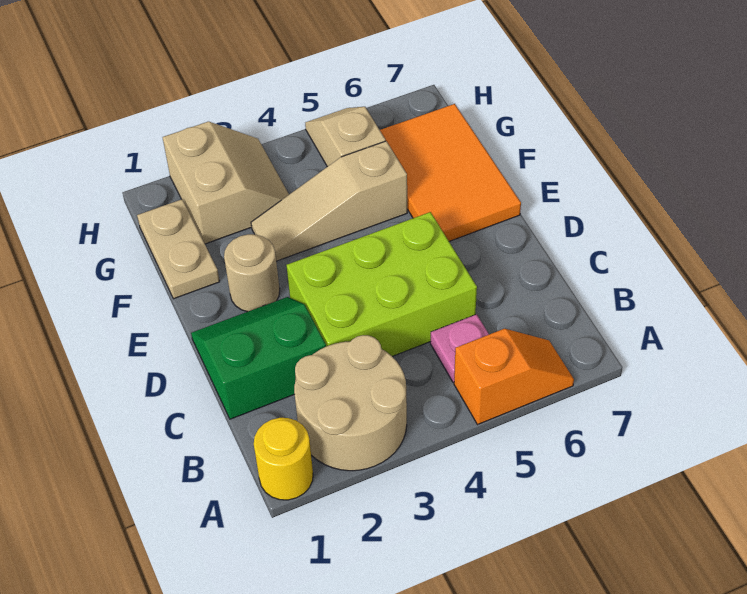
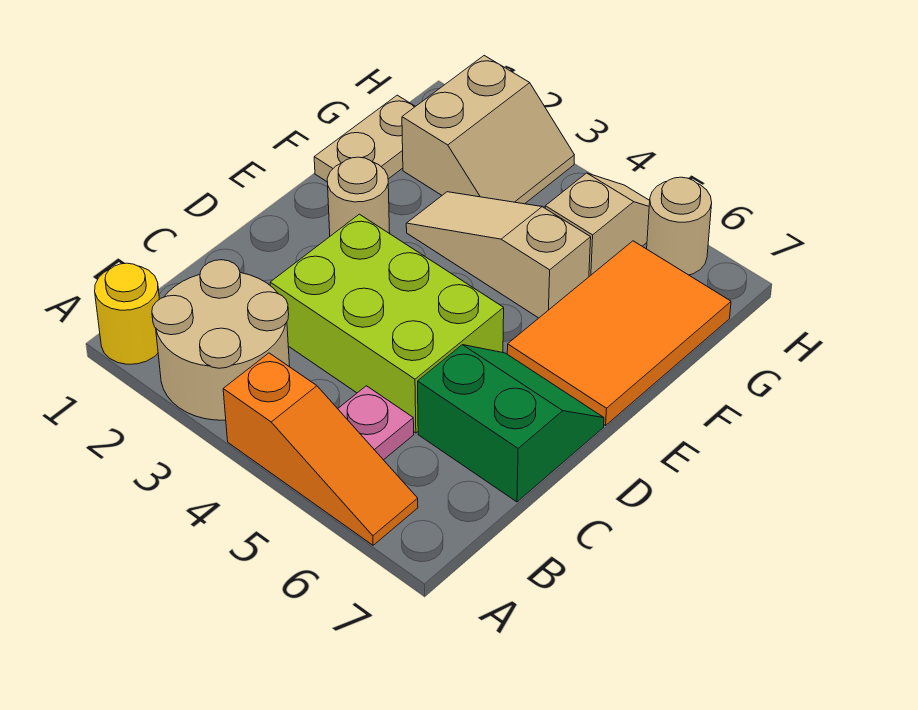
orange slope A5:A6 level 1 top 5 -> orange slope A4:A6 level 1 top 4
green slope C1:D2 level 1 top C -> green slope C6:D7 level 1 top C
none -> tan round brick H6 level 1

